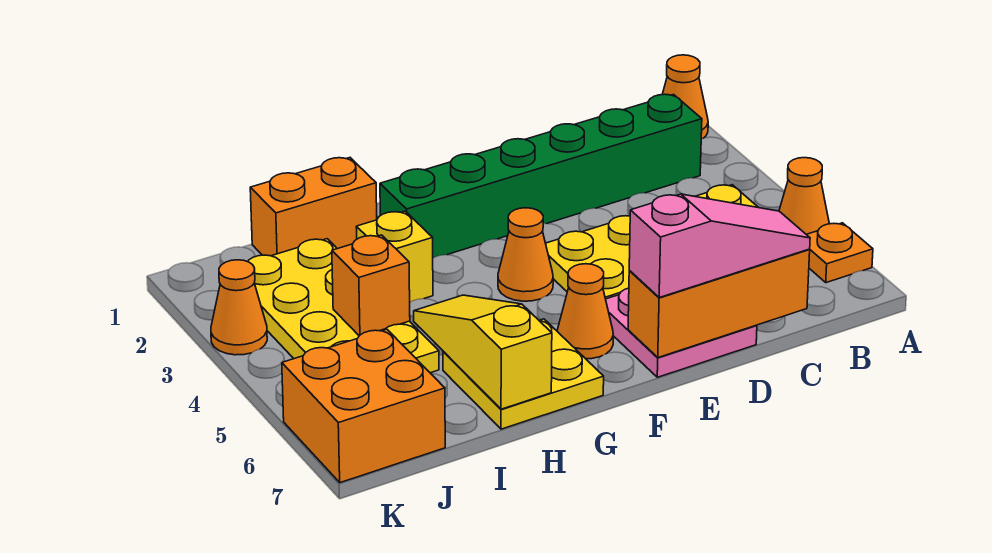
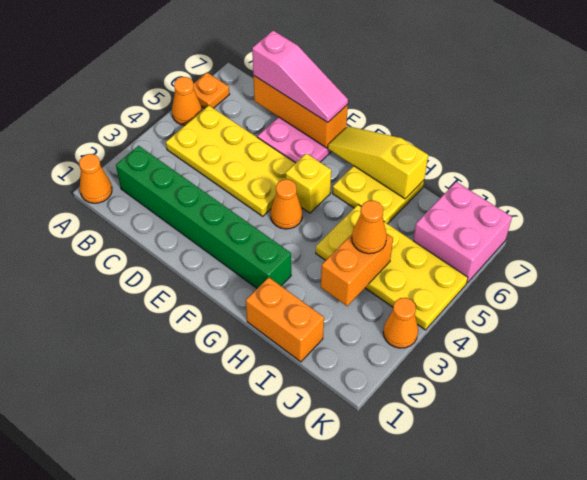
pink slope C7:E7 level 3 top E -> pink slope C7:E7 level 3 top C
orange cone F6 level 1 -> orange cone I4 level 3
yellow brick H3 level 1 -> yellow brick F5 level 1
yellow slope H5:H7 level 2 top 7 -> yellow slope F7:H7 level 2 top H
yellow plate I2:J5 level 1 -> yellow plate H4:K5 level 1
orange brick I4 level 2 -> orange brick I3:I4 level 2
orange brick J6:K7 level 1 -> pink brick J6:K7 level 1

